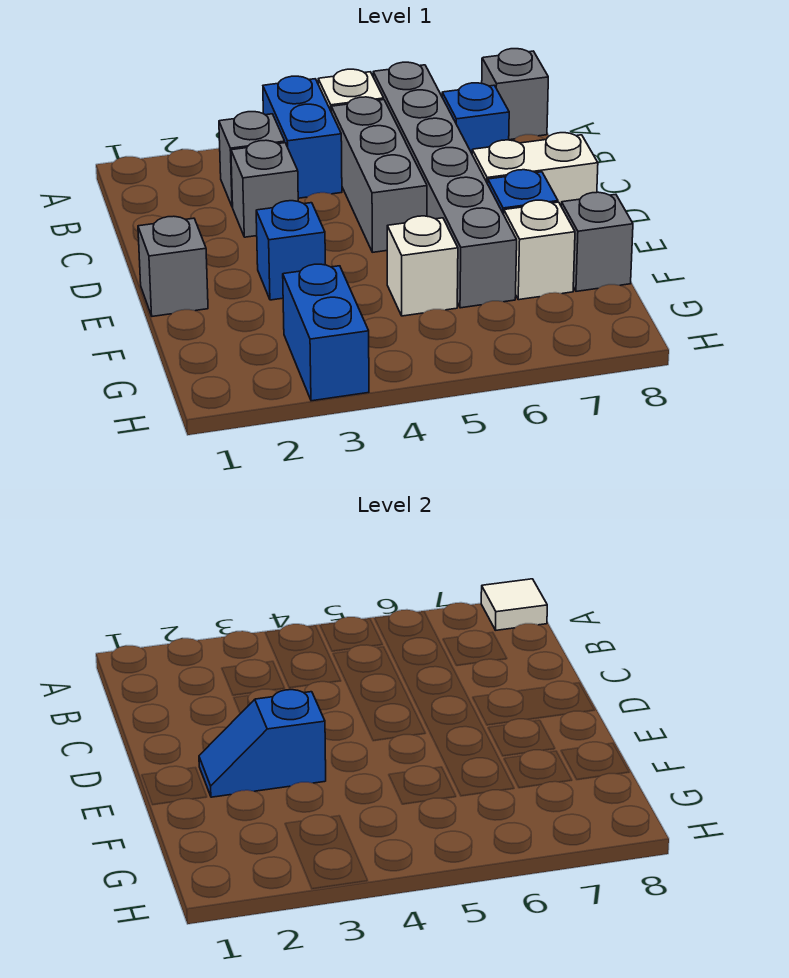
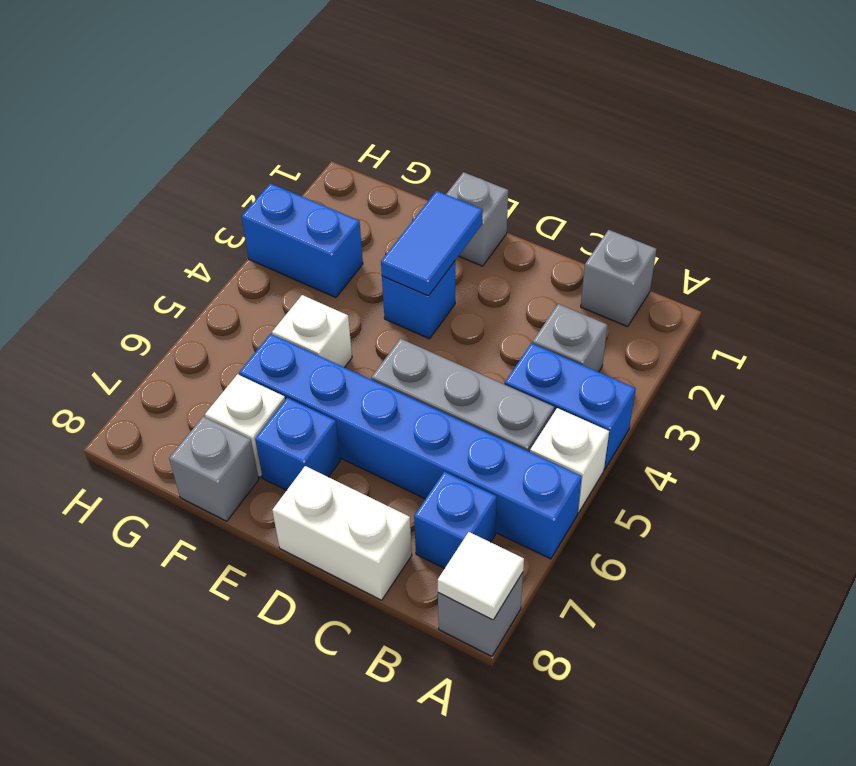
grey brick A6:F6 level 1 -> blue brick A6:F6 level 1
grey brick C3 level 1 -> grey brick B1 level 1
white brick D7:D8 level 1 -> white brick C8:D8 level 1
blue slope E2:E3 level 2 top 3 -> blue tile E2:E3 level 2

